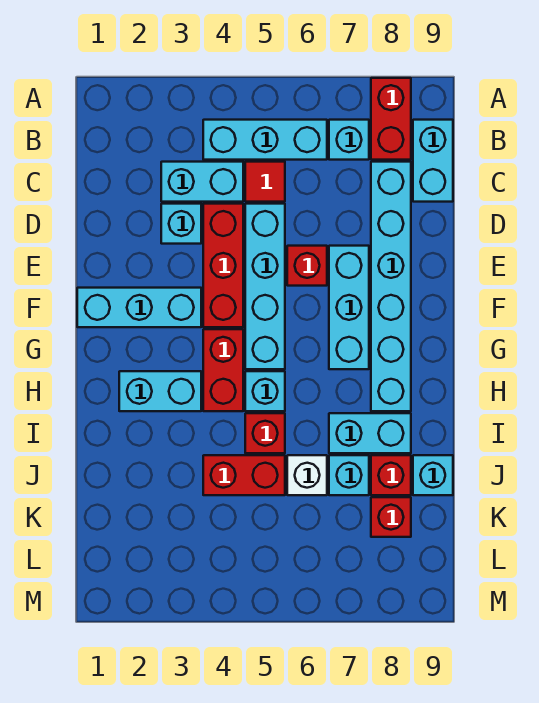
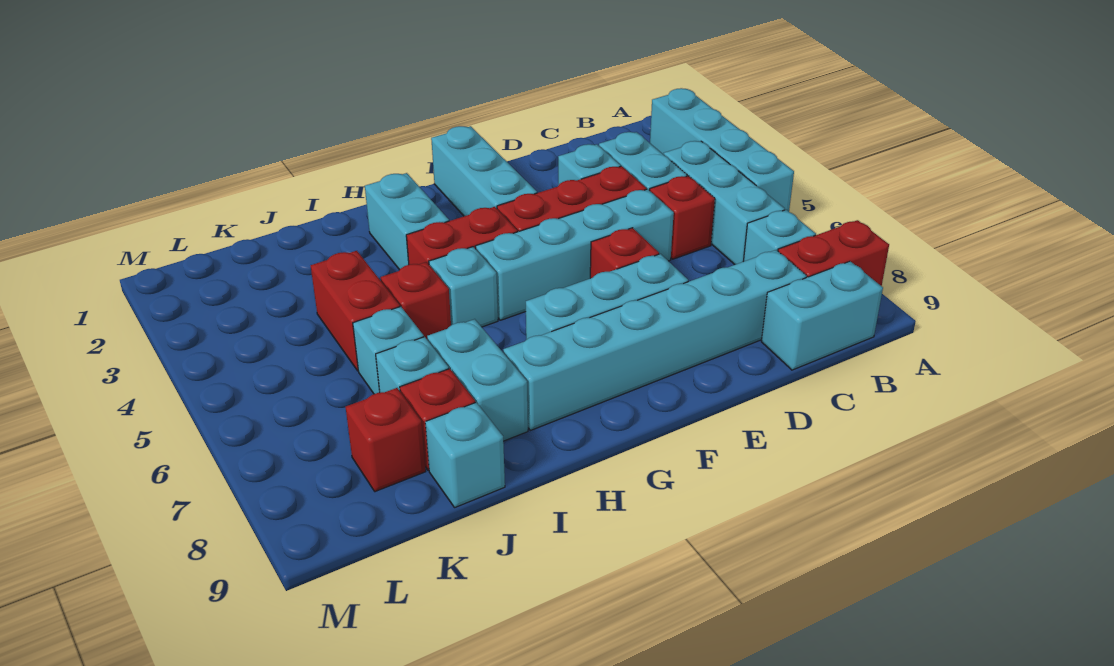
none -> cyan brick A2:A5 level 1
red tile C5 level 1 -> red brick C5 level 1
white brick J6 level 1 -> cyan brick J6 level 1

